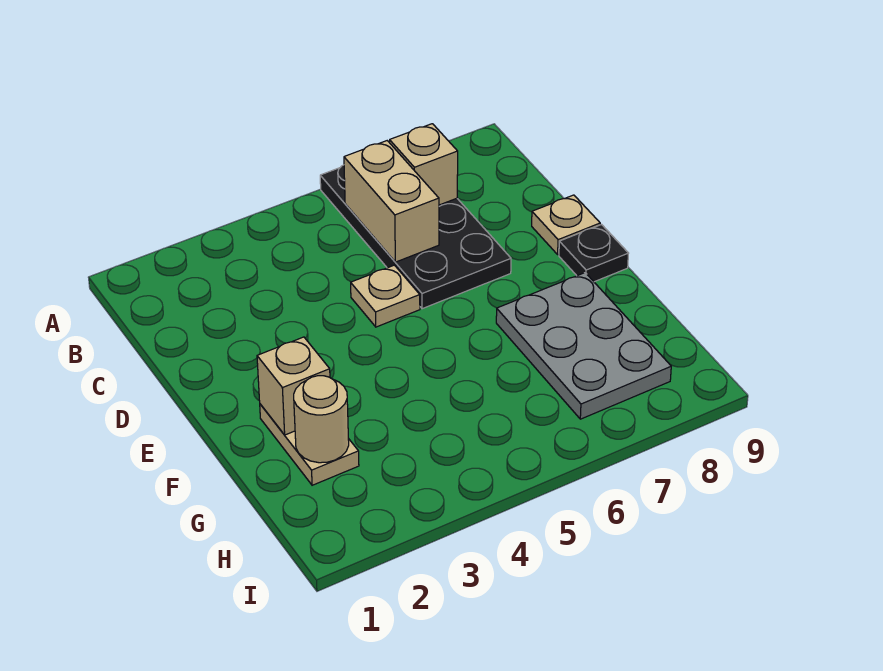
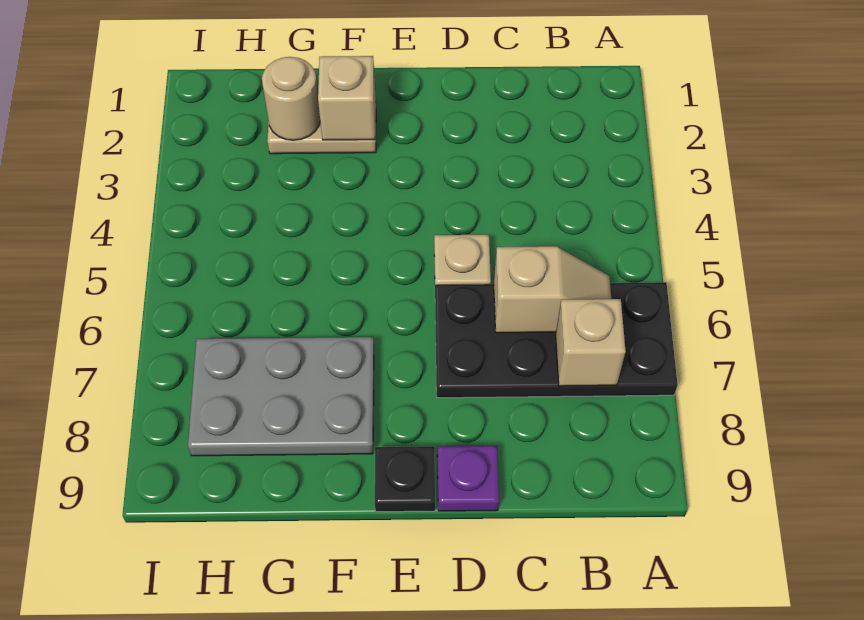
tan brick B6:C6 level 2 -> tan slope B6:C6 level 2 top C
tan plate D9 level 1 -> purple plate D9 level 1

